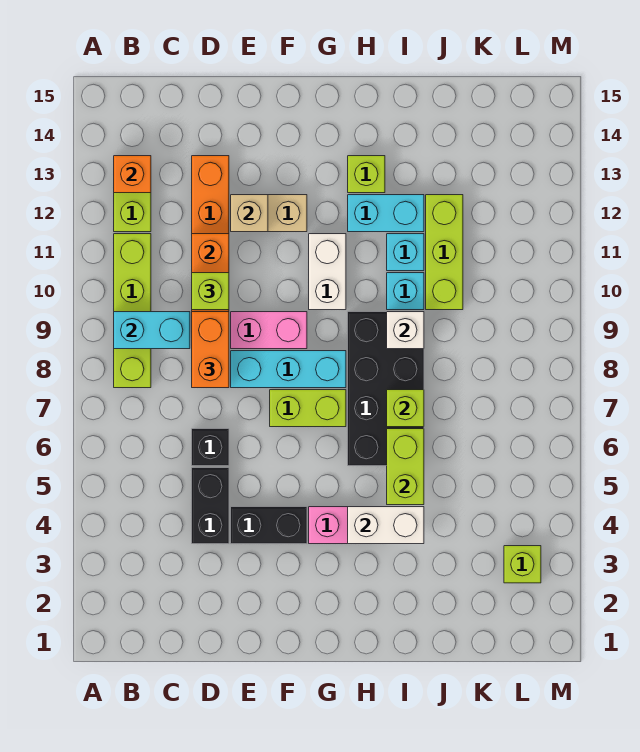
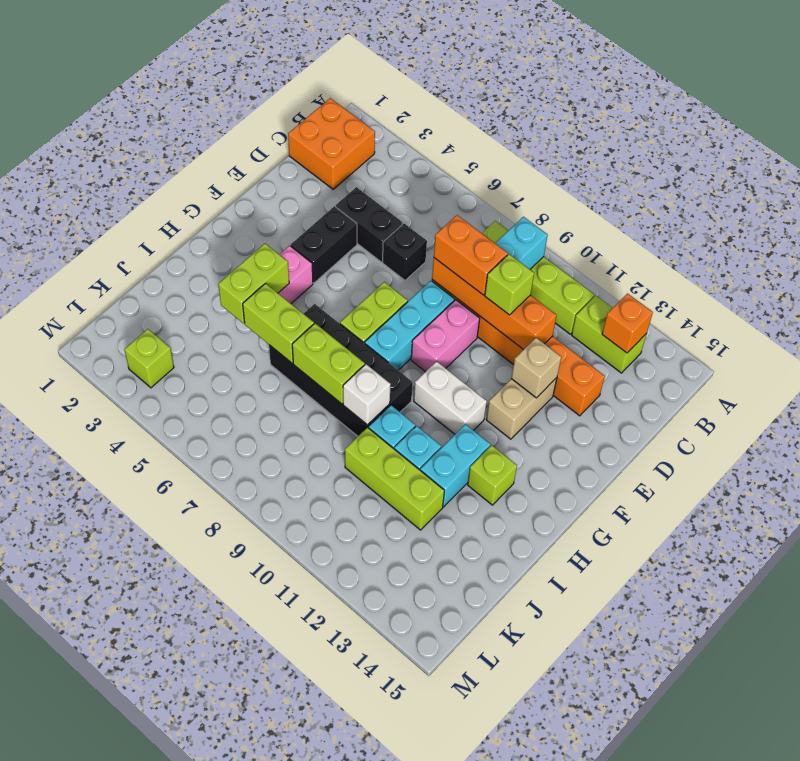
none -> orange brick B1:C2 level 1
white brick H4:I4 level 2 -> lime brick H4:I4 level 2
lime brick I7 level 2 -> lime brick I7:I8 level 2

